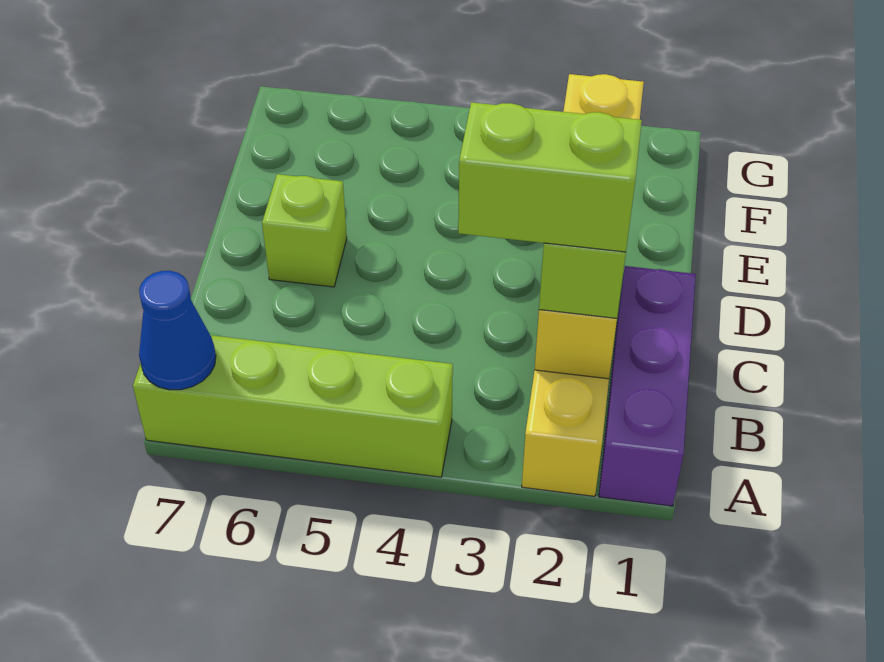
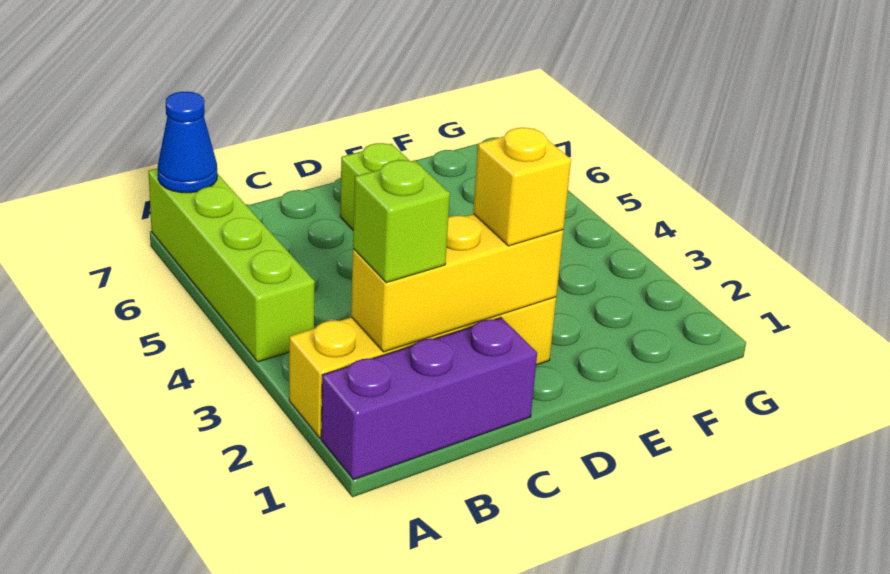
lime brick B2:B3 level 4 -> none

